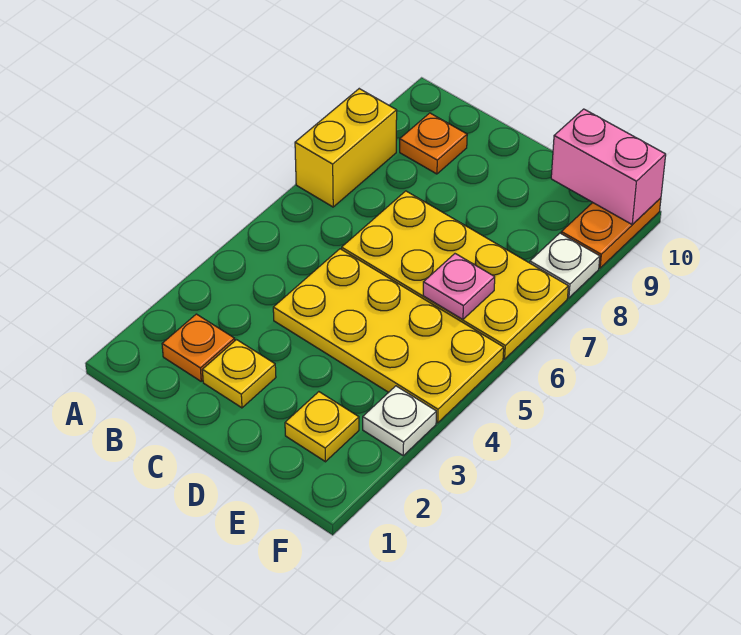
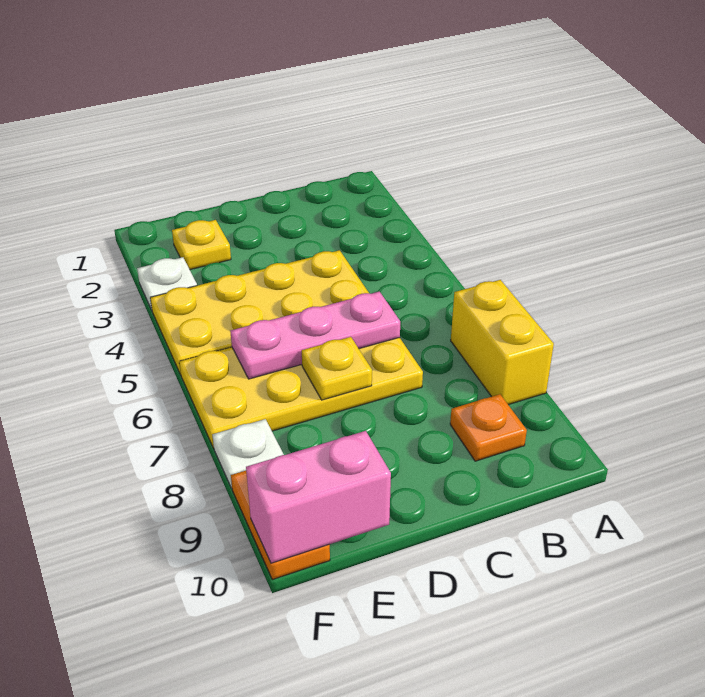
orange plate B2 level 1 -> none
yellow plate C2 level 1 -> yellow plate D7 level 2
pink plate E6 level 2 -> pink plate C6:E6 level 2

